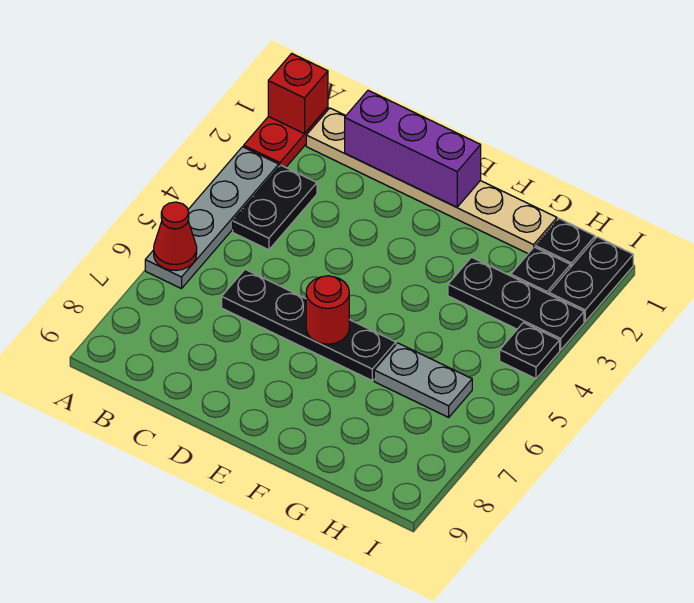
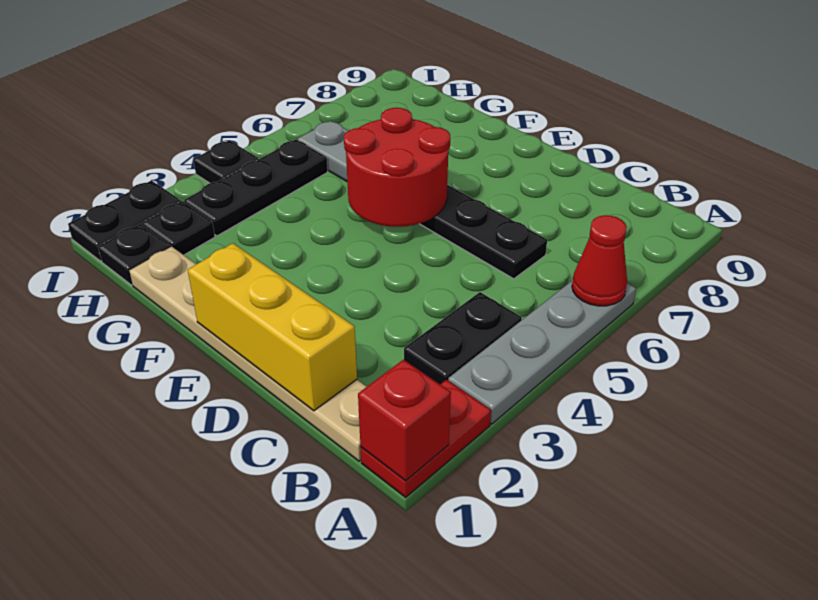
purple brick C1:E1 level 2 -> yellow brick C1:E1 level 2
red round brick E6 level 2 -> red round brick E5:F6 level 2
black plate G3:I3 level 1 -> black plate H3:H5 level 1

